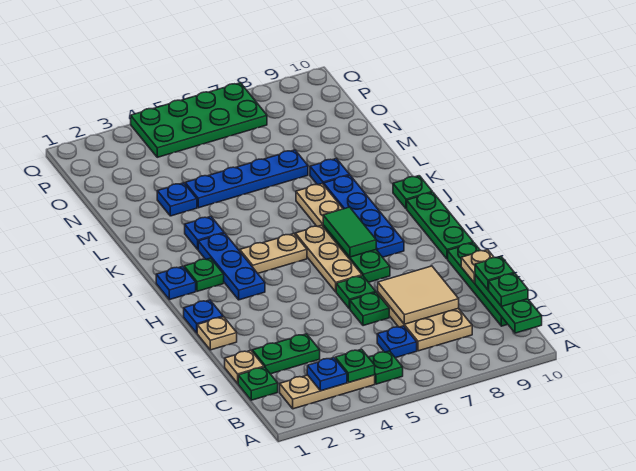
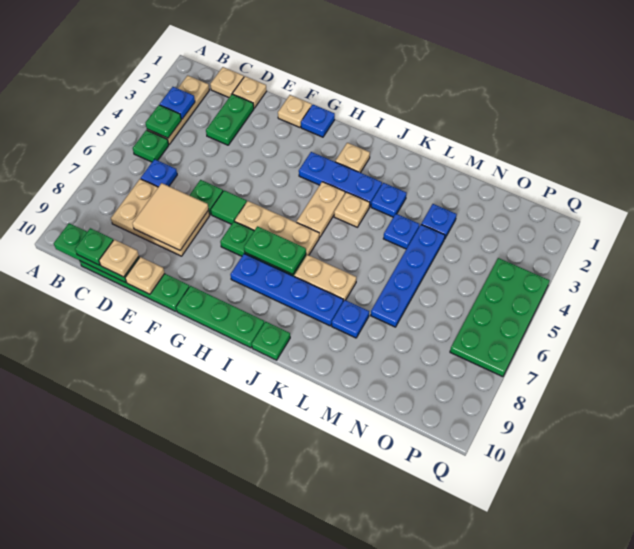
green plate C1 level 1 -> tan plate C1 level 1
green plate D10 level 3 -> tan plate D10 level 3
green plate F6 level 1 -> green tile F6 level 1
green tile H7:I7 level 2 -> green plate H7:I7 level 2
blue plate I1 level 1 -> blue plate L4 level 1
green plate I2 level 1 -> tan plate I2 level 1
none -> tan plate J4 level 1

